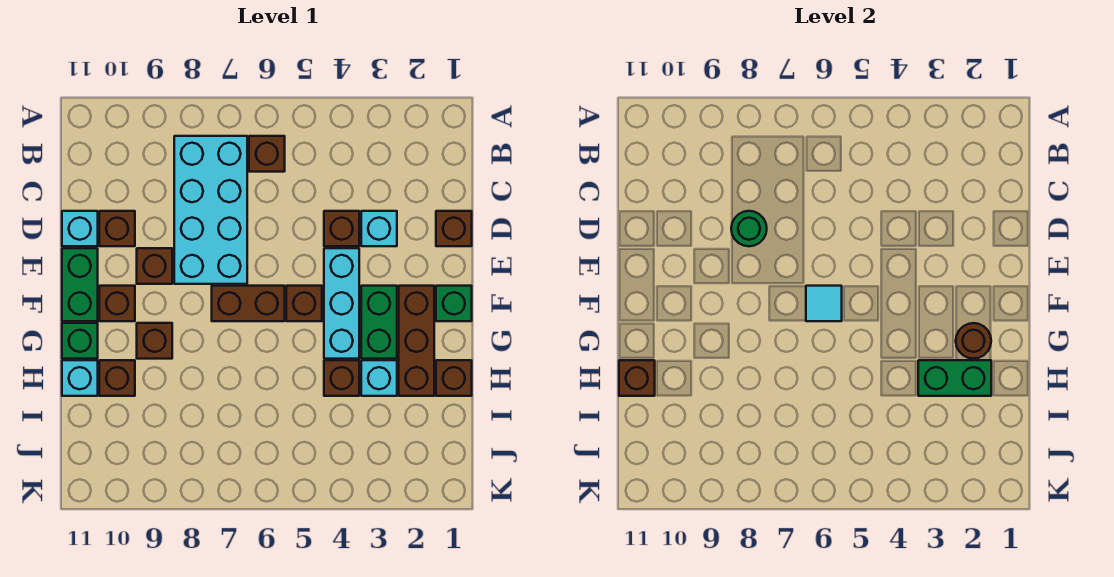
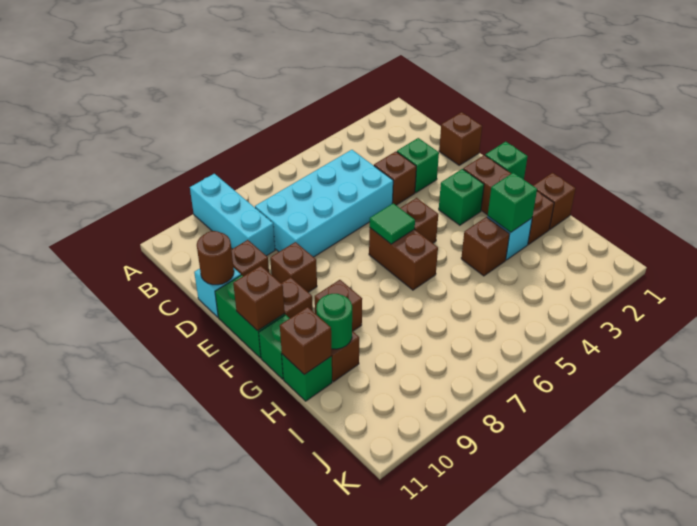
brown brick B6 level 1 -> brown brick F11 level 2
cyan brick B7:E8 level 1 -> cyan brick C5:D8 level 1
cyan brick D3 level 1 -> green brick D3 level 1
green round brick D8 level 2 -> green round brick H10 level 2
cyan brick E4:G4 level 1 -> cyan brick A9:C9 level 1
green brick F3:G3 level 1 -> green brick F3 level 1
brown brick F6:F7 level 1 -> brown brick F6:G6 level 1
cyan tile F6 level 2 -> green tile F6 level 2
brown round brick G2 level 2 -> brown round brick D11 level 2
green brick H2:H3 level 2 -> green brick H3 level 2
cyan brick H11 level 1 -> green brick H11 level 1

